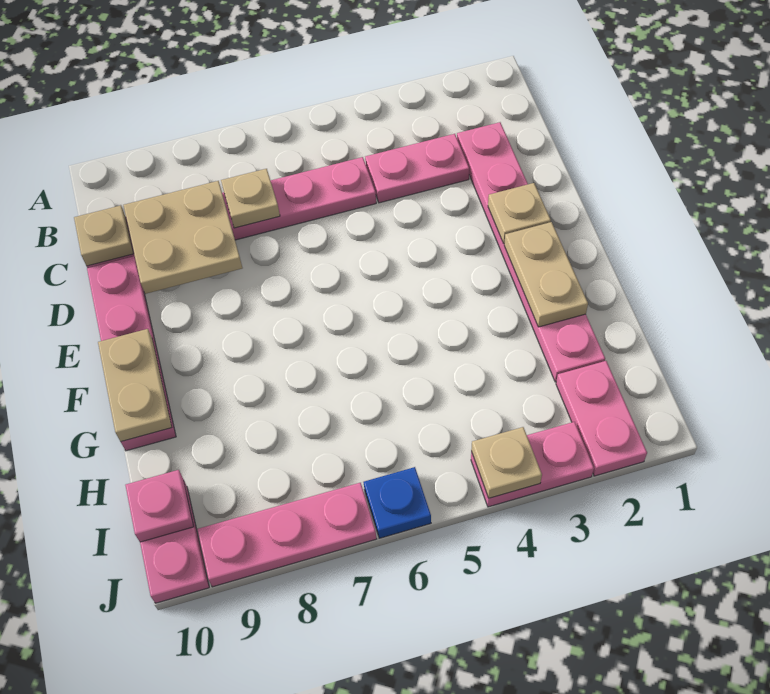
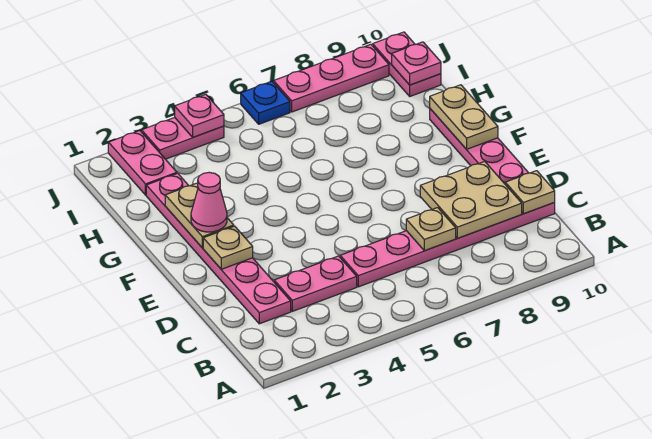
none -> pink cone F2 level 3
tan plate J4 level 2 -> pink plate J4 level 2

